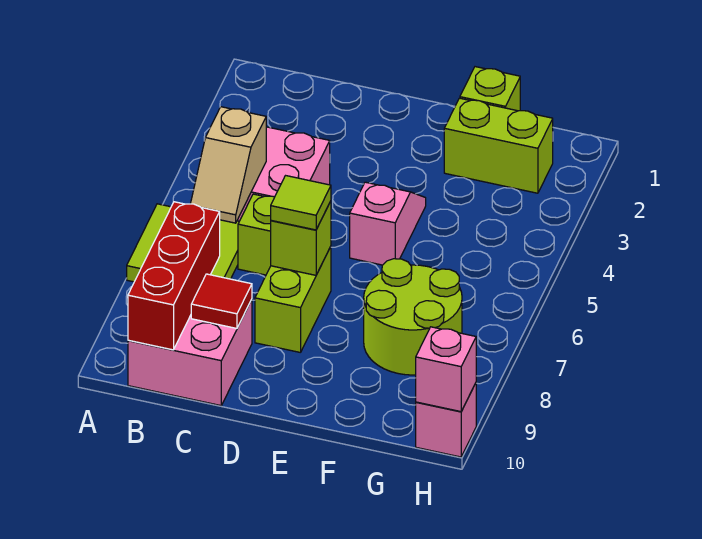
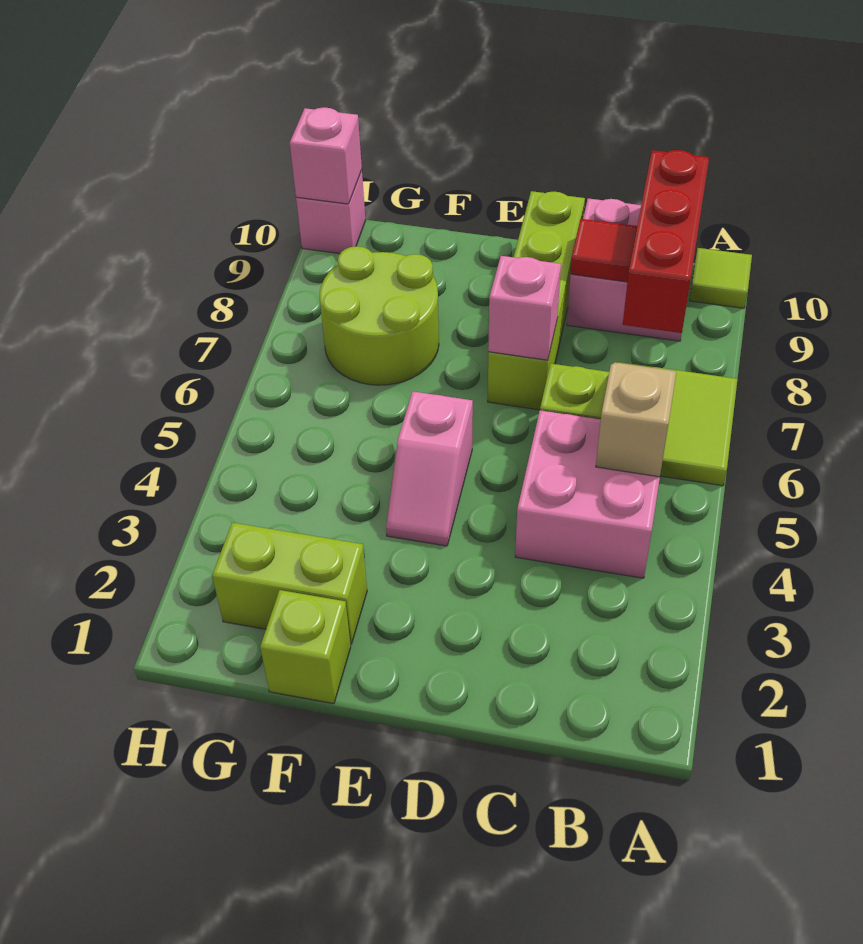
lime brick D7:D8 level 1 -> lime brick D7:D10 level 1
lime brick D7 level 2 -> pink brick D7 level 2
lime tile D7 level 3 -> lime tile A10 level 1

